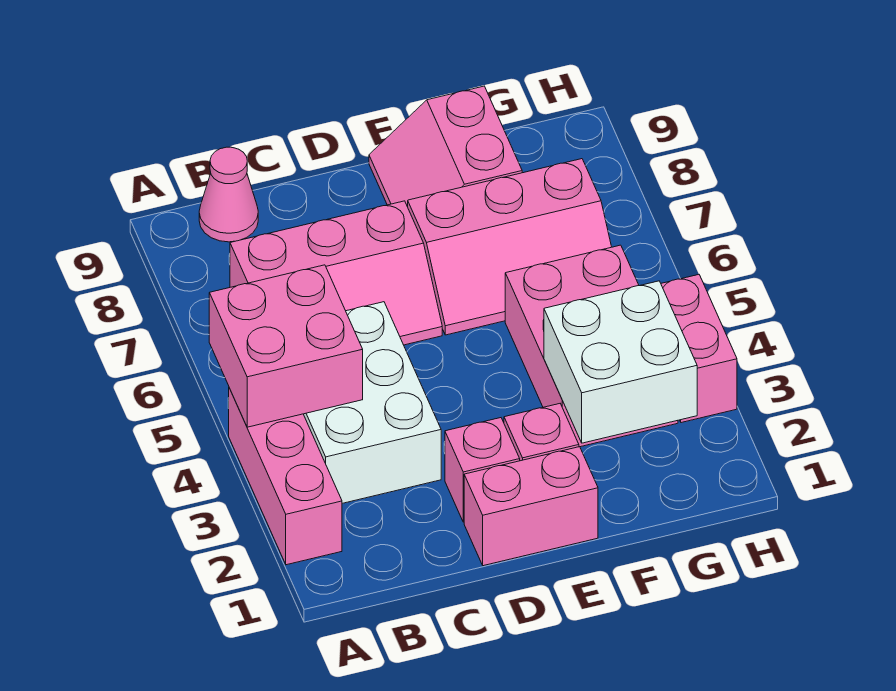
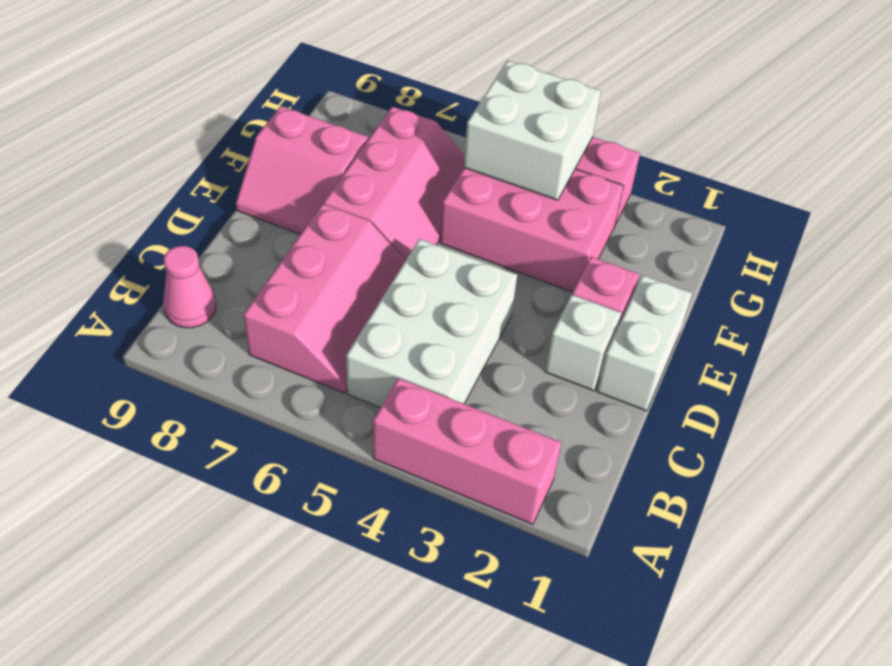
pink brick A4:B5 level 2 -> none
white brick B3:C5 level 1 -> white brick B4:D5 level 1
pink brick D1:E1 level 1 -> white brick D1:E1 level 1
pink brick D2 level 1 -> white brick D2 level 1
white brick F2:G3 level 2 -> white brick G4:H5 level 2

